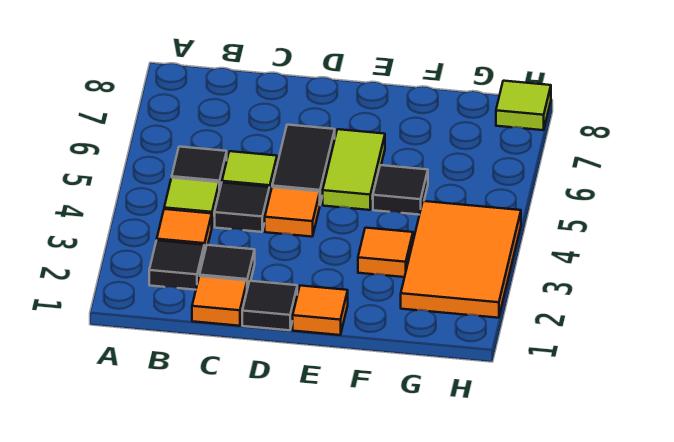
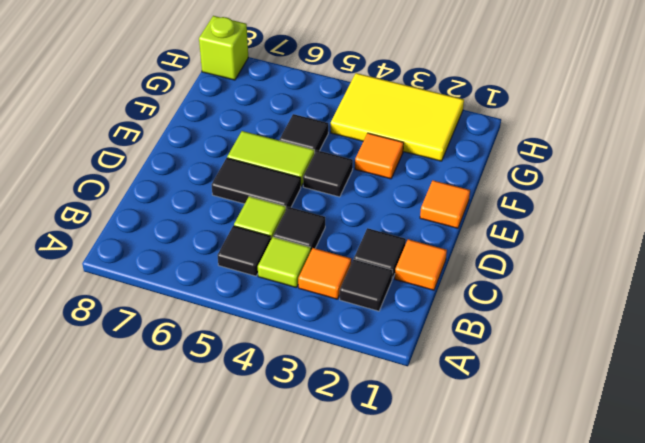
black tile D1 level 1 -> black tile E4 level 1
orange tile D4 level 1 -> none
orange tile G2:H4 level 1 -> yellow tile G2:H4 level 1
lime tile H8 level 1 -> lime brick H8 level 1

